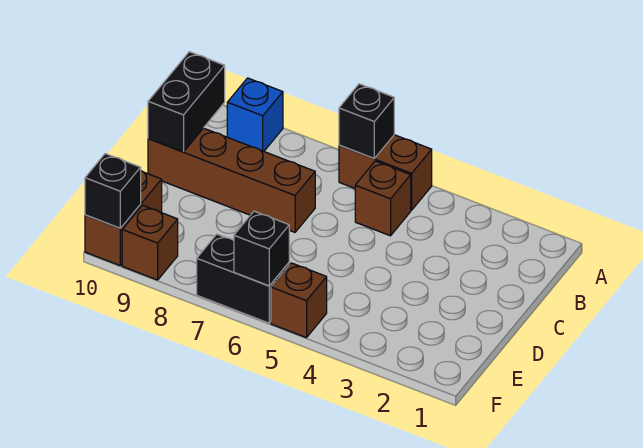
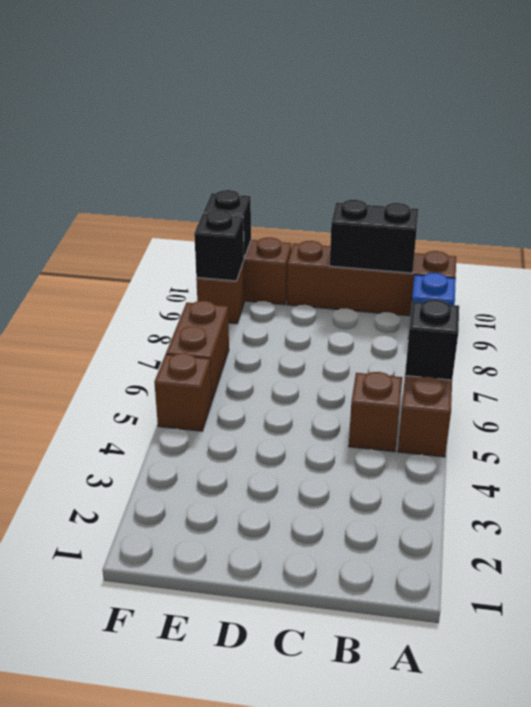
brown brick C7:C10 level 1 -> brown brick A10:D10 level 1
black brick F6:F7 level 1 -> brown brick F6:F7 level 1
black brick F6 level 2 -> black brick F9 level 2

